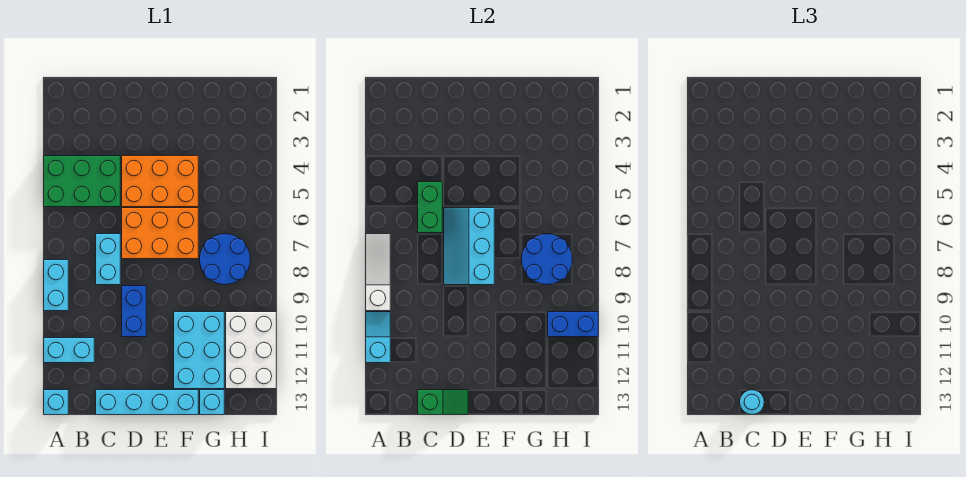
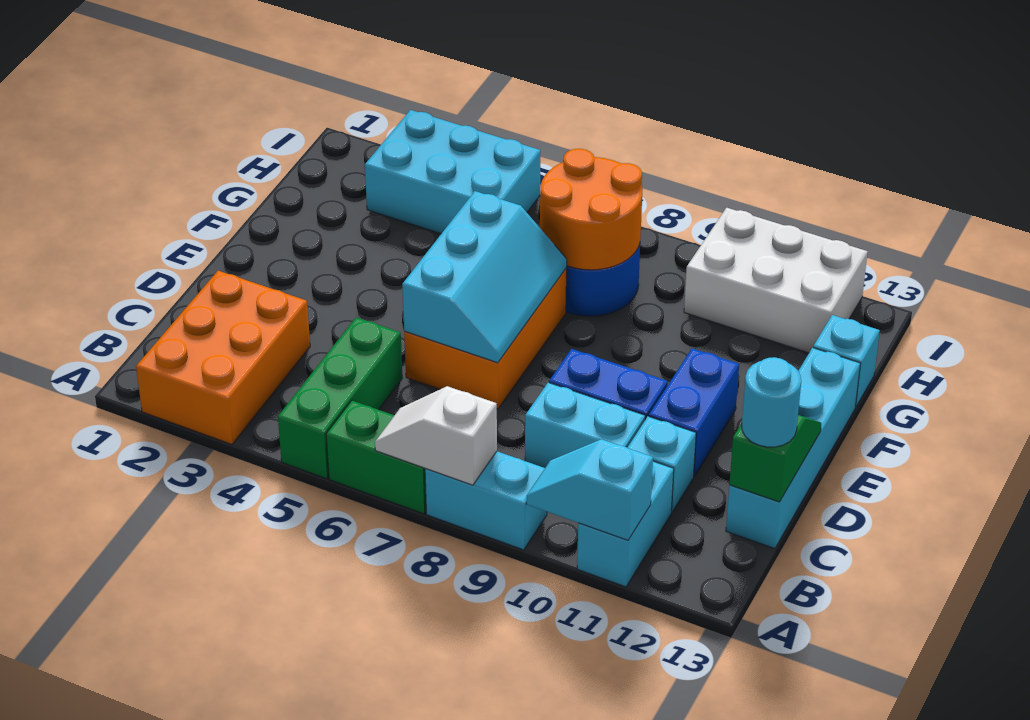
green brick A4:C5 level 1 -> green brick A5:C5 level 1
white slope A7:A9 level 2 top 9 -> white slope A7:A8 level 2 top 8
cyan brick A13 level 1 -> cyan brick C11 level 1
green brick C5:C6 level 2 -> green brick A6:A7 level 1
cyan brick C7:C8 level 1 -> cyan brick C9:C10 level 1
orange brick D4:F5 level 1 -> orange brick A2:C3 level 1
cyan slope D6:E8 level 2 top E -> cyan slope D6:F7 level 2 top 6
cyan brick F10:G12 level 1 -> cyan brick H3:I5 level 1
blue round brick G7:H8 level 2 -> orange round brick G7:H8 level 2
blue brick H10:I10 level 2 -> blue brick D11:E11 level 1

